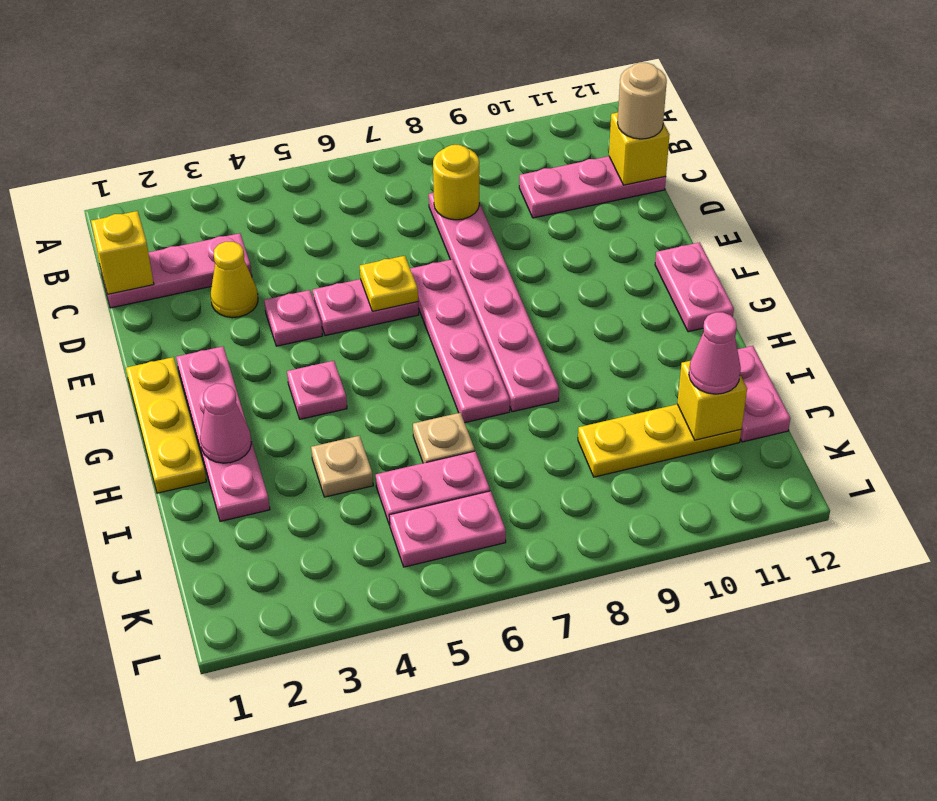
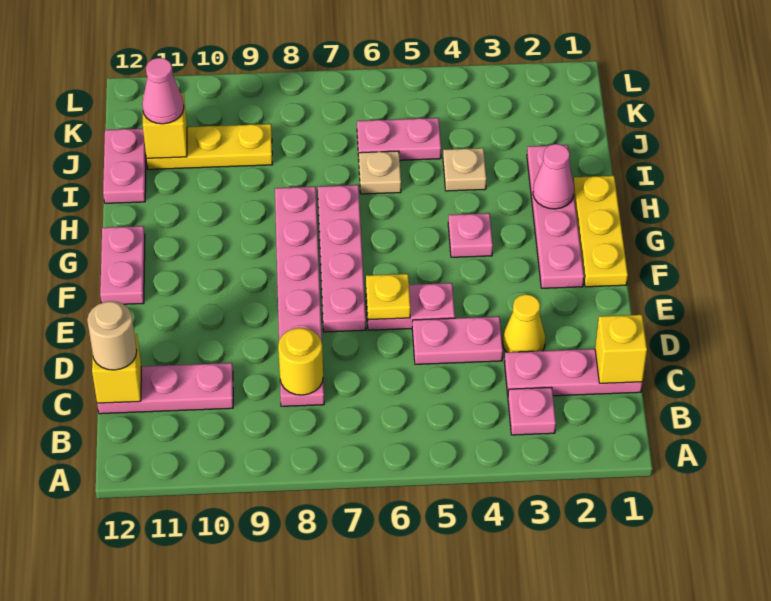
pink plate E4 level 1 -> pink plate B3 level 1
pink plate K5:K6 level 1 -> pink plate D4:D5 level 1

